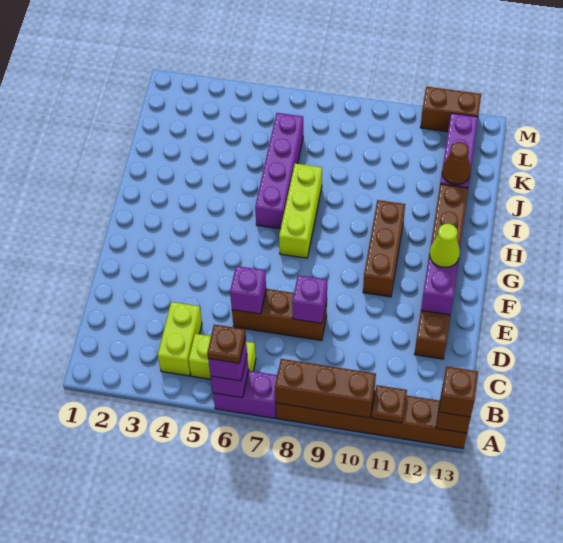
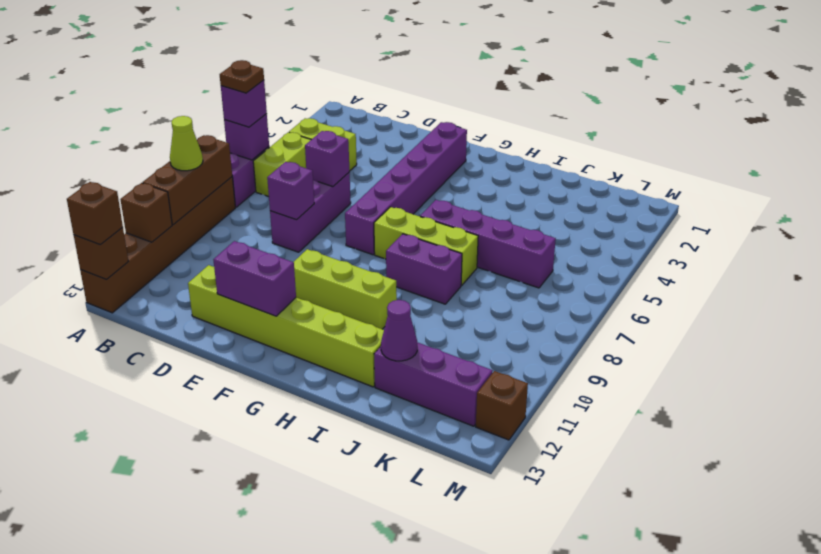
brown plate A11 level 2 -> brown brick A11 level 2
brown brick D6:D8 level 1 -> purple brick D6:D8 level 1
brown brick D12:I12 level 1 -> lime brick D12:I12 level 1
none -> purple brick F2:F7 level 1
brown brick F10:H10 level 1 -> lime brick F10:H10 level 1
lime cone F12 level 3 -> lime cone A9 level 3
none -> purple brick H8:I8 level 1
brown cone J12 level 2 -> purple cone J12 level 2
brown brick M11:M12 level 1 -> brown brick M12 level 1

